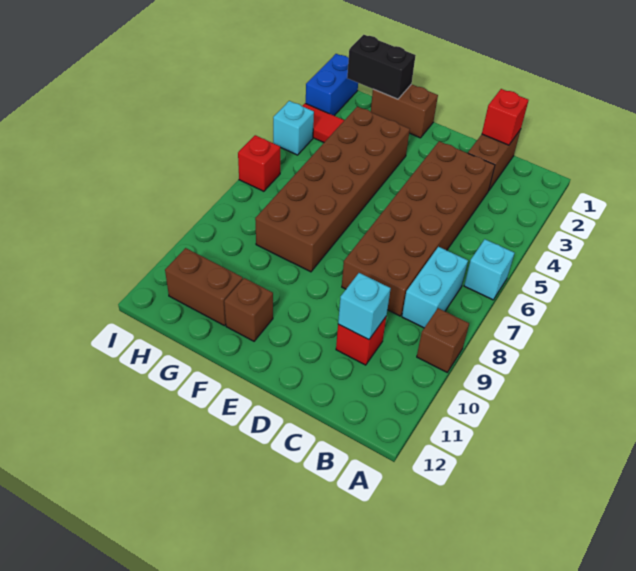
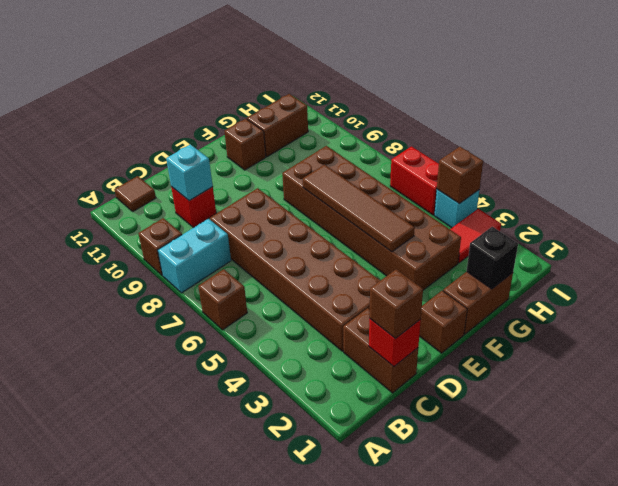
cyan brick A6 level 1 -> brown brick A6 level 1
cyan brick B7:B8 level 1 -> cyan brick A8:B8 level 1
none -> brown tile B12 level 1
none -> brown brick C1 level 3
none -> brown brick E1 level 1
none -> brown tile F4:F7 level 2
black brick G1:H1 level 2 -> black brick G1 level 2
blue brick I1:I2 level 1 -> none
none -> brown brick I4 level 2
red brick I6 level 1 -> red brick I5:I6 level 1

